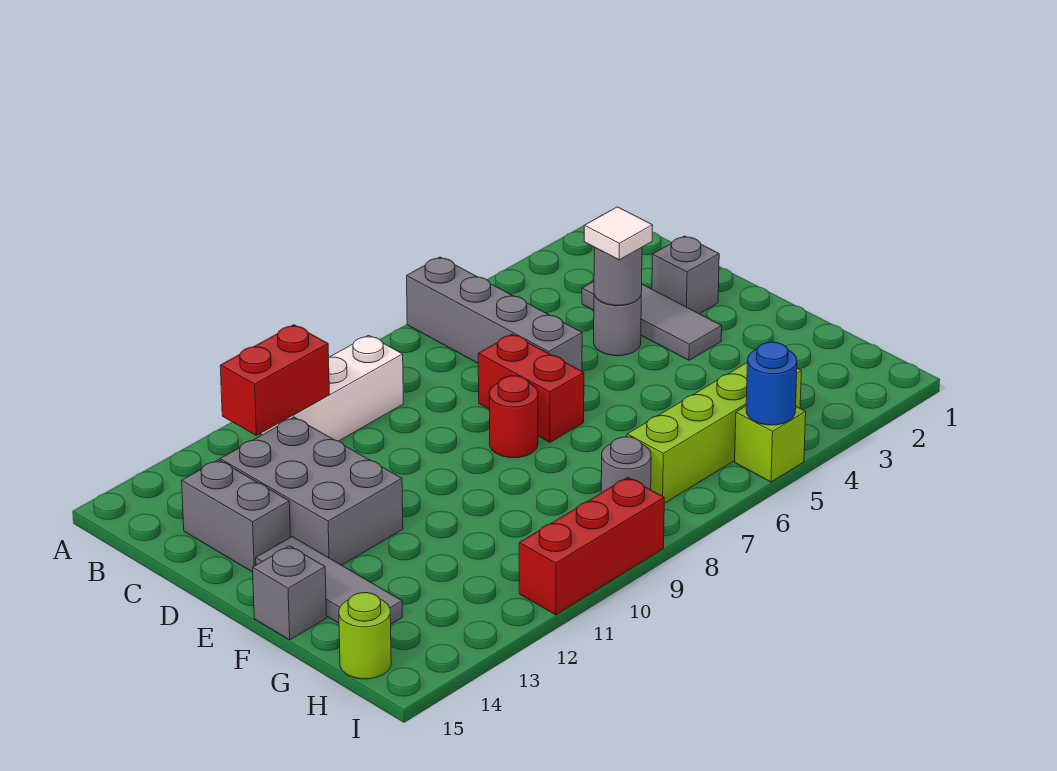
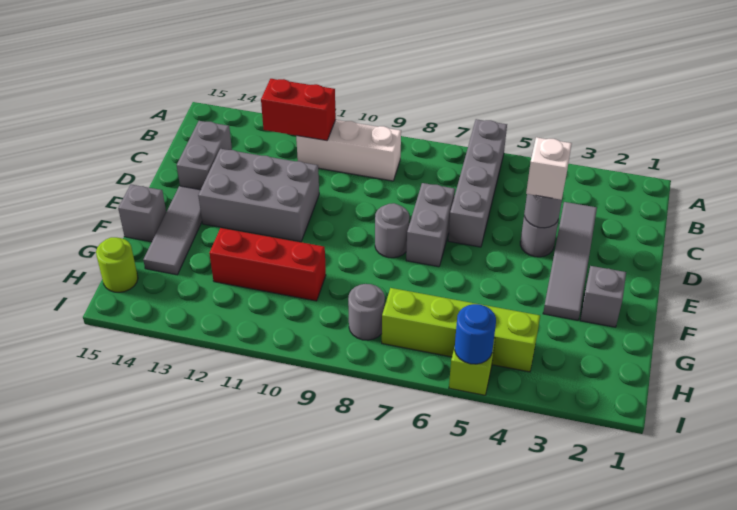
grey tile C3:E3 level 1 -> grey tile C3:F3 level 1
grey brick C12:E13 level 1 -> grey brick D11:E13 level 1
grey brick D2 level 1 -> grey brick F2 level 1
white tile D4 level 3 -> white brick D4 level 3
red brick D7:E7 level 1 -> grey brick D7:E7 level 1
red round brick E8 level 1 -> grey round brick E8 level 1
red brick I9:I11 level 1 -> red brick G10:G12 level 1

